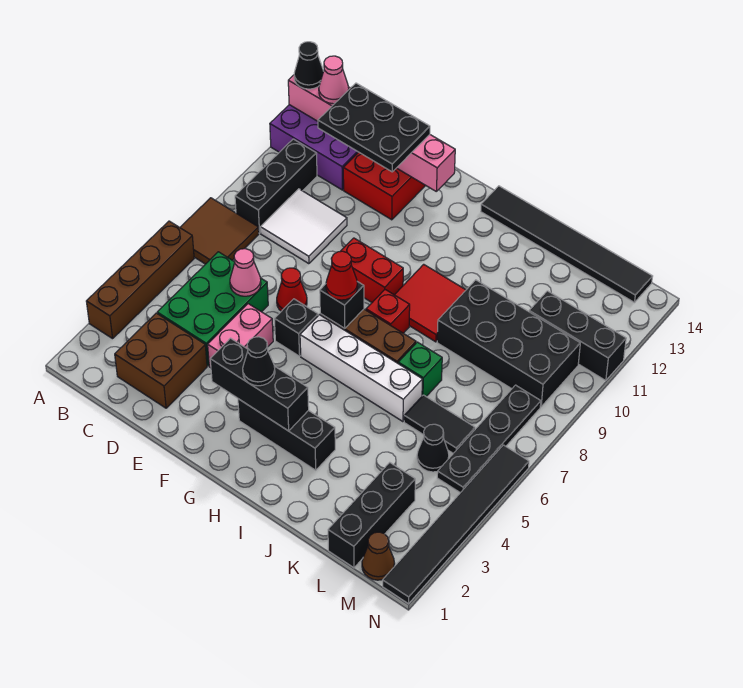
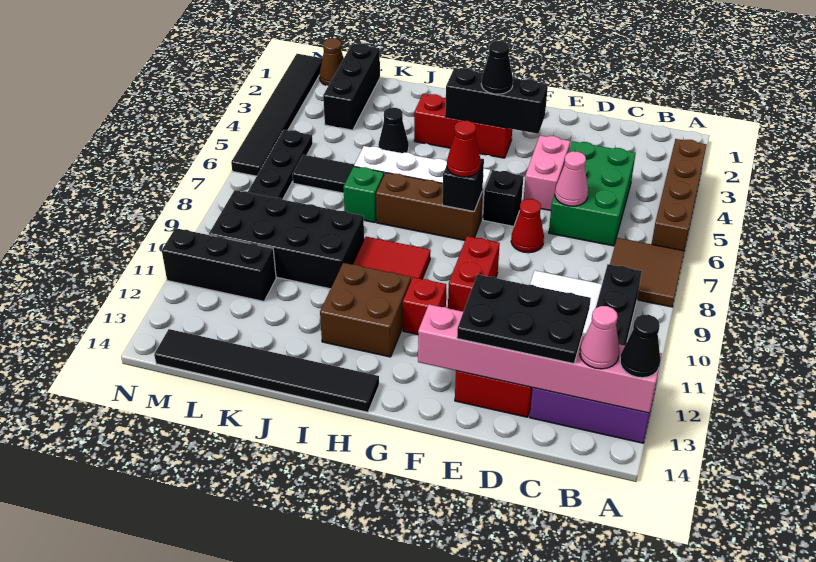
brown brick C2:D3 level 1 -> brown brick H11:I12 level 1
red brick F9:G9 level 1 -> red brick F9:F10 level 1
black brick G3:I3 level 1 -> red brick G3:I3 level 1
red brick H8 level 1 -> red brick G11 level 1
black cone L5 level 1 -> black cone J4 level 1

